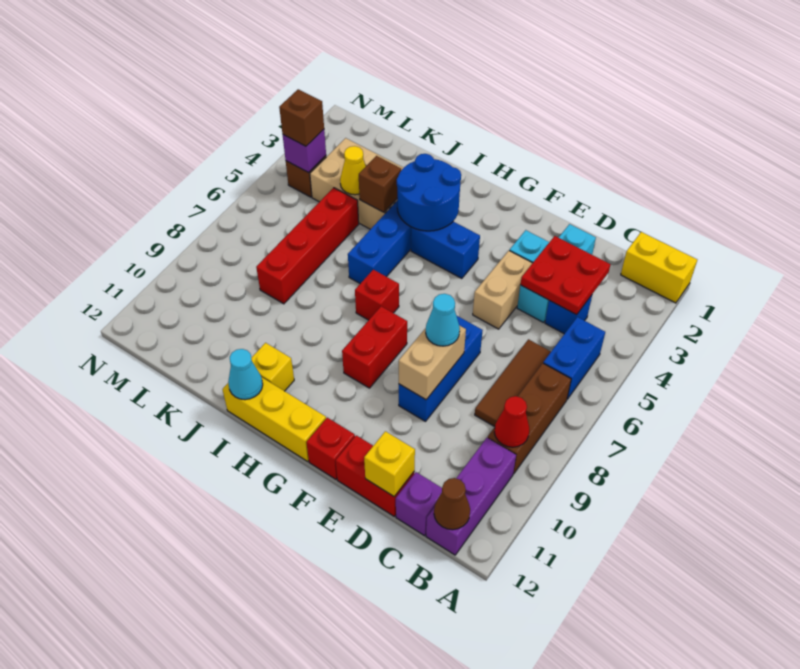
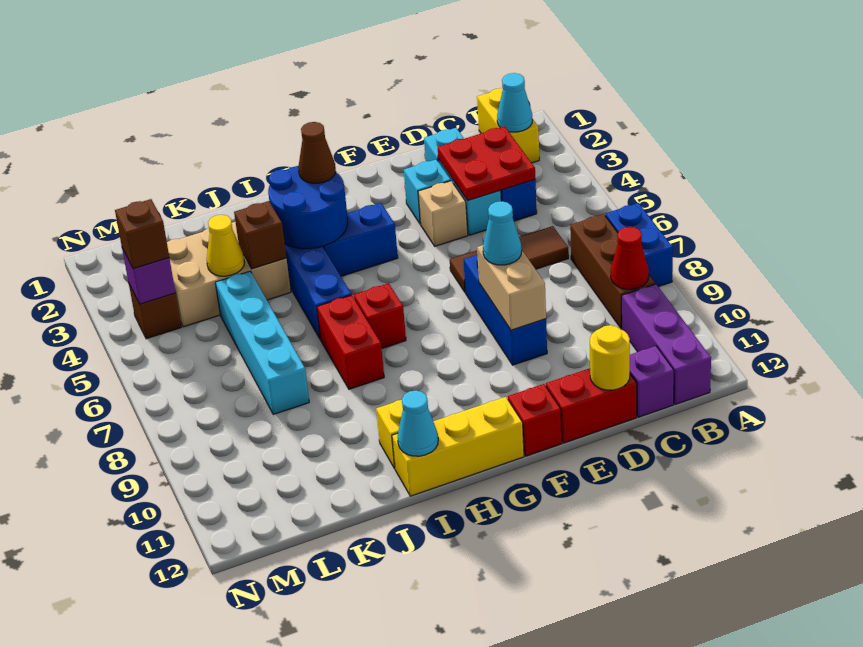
yellow brick A1:B1 level 1 -> yellow brick B1:B2 level 1
none -> cyan cone B2 level 2
blue brick B5:B6 level 1 -> blue brick A7:A8 level 1
brown cone B12 level 2 -> brown cone H3 level 3
brown tile C6:C8 level 1 -> brown tile C6:E6 level 1
yellow brick D12 level 2 -> yellow round brick D12 level 2
tan brick E4:E5 level 1 -> tan brick E4 level 1
red brick G8:G9 level 1 -> red brick I7:I8 level 1
red brick K5:K8 level 1 -> cyan brick K5:K8 level 1

